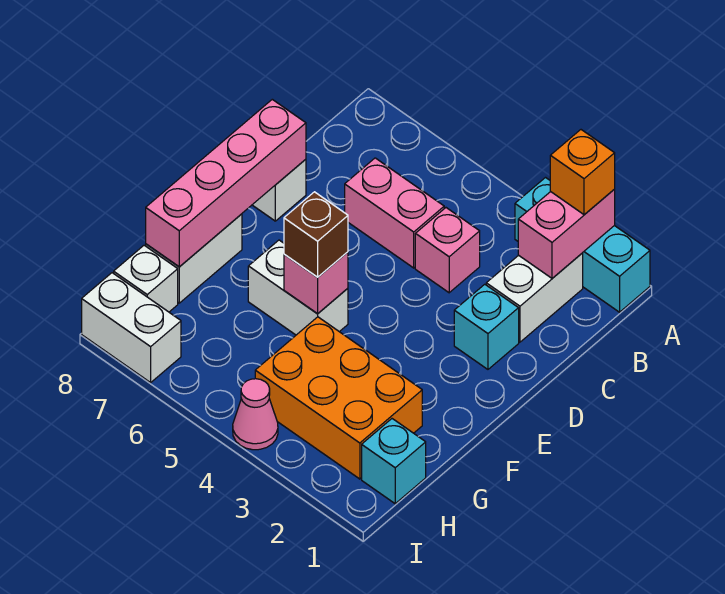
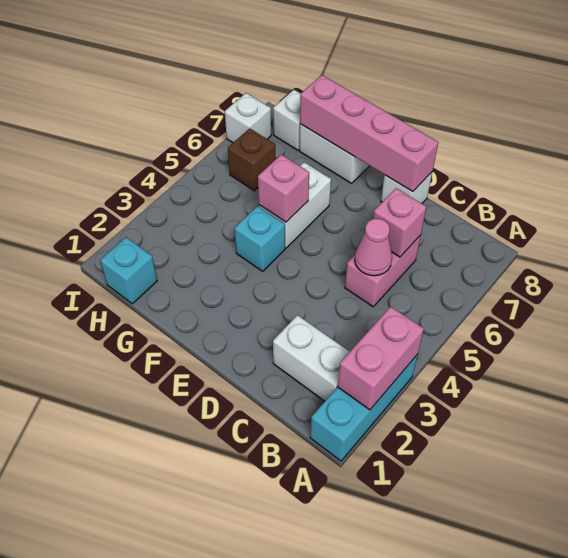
pink brick A2:B2 level 2 -> pink brick A2:A3 level 2
orange brick A2 level 3 -> none
pink brick C4 level 1 -> pink brick C6 level 2
cyan brick D2 level 1 -> cyan brick F4 level 1
brown brick F5 level 3 -> brown brick H6 level 1
orange brick G2:H4 level 1 -> none
pink cone I4 level 1 -> pink cone C5 level 2
white brick I7:I8 level 1 -> white brick I7 level 1

